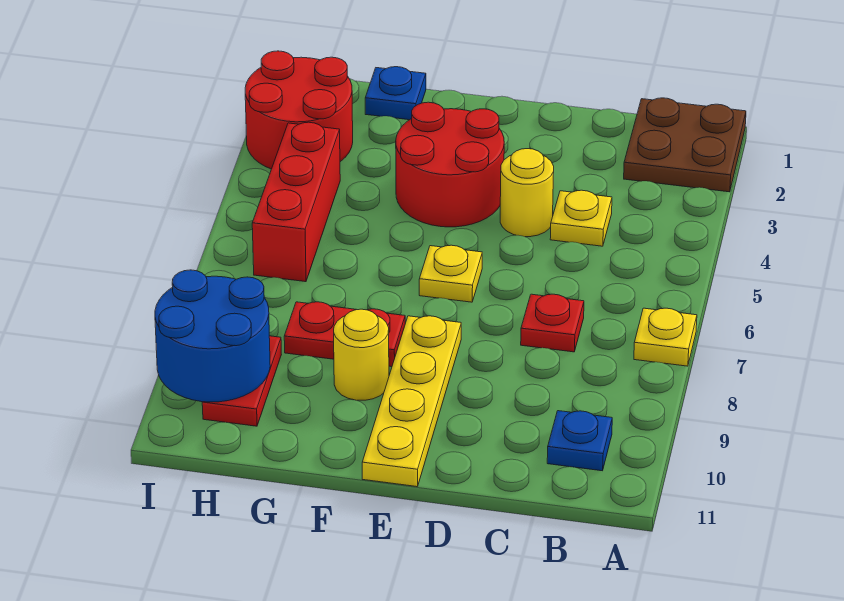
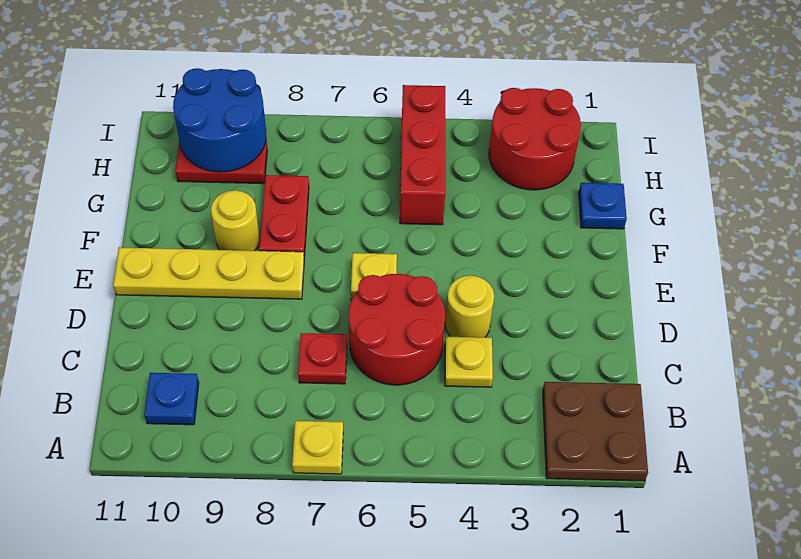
red round brick E3:F4 level 1 -> red round brick C5:D6 level 1
red brick H4:H6 level 1 -> red brick G5:I5 level 1

